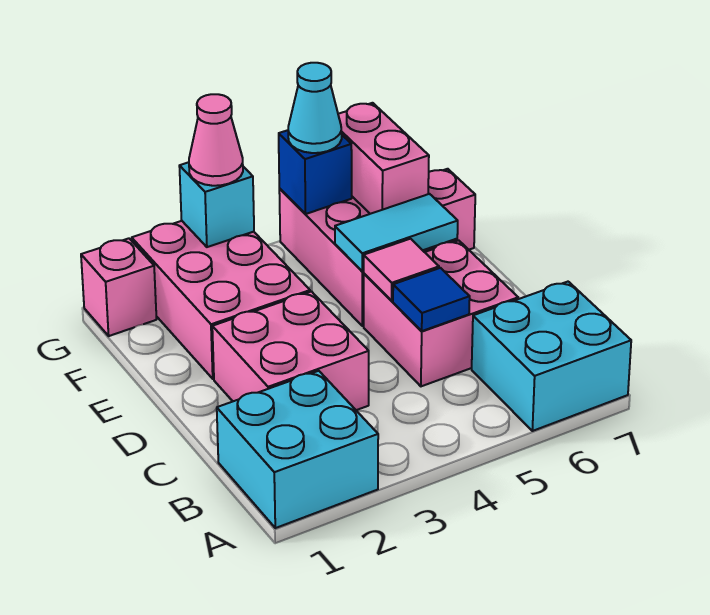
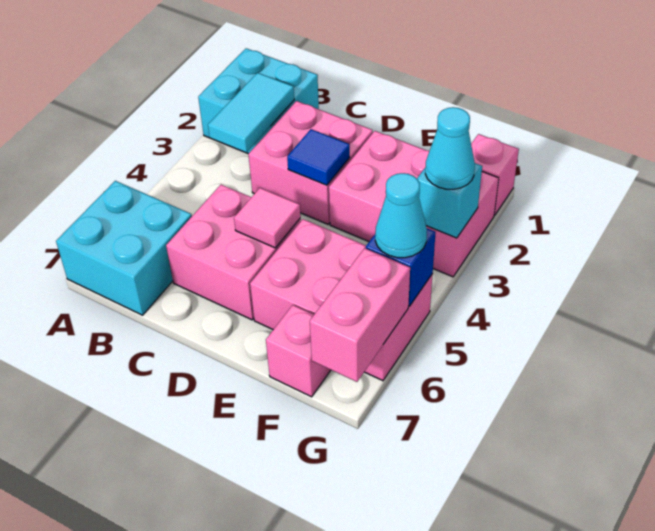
blue tile C5 level 2 -> blue tile D3 level 2
cyan tile E5:E6 level 2 -> cyan tile B2:B3 level 2
pink brick F6:G6 level 2 -> pink brick G6:G7 level 2
pink cone G3 level 3 -> cyan cone G3 level 3

